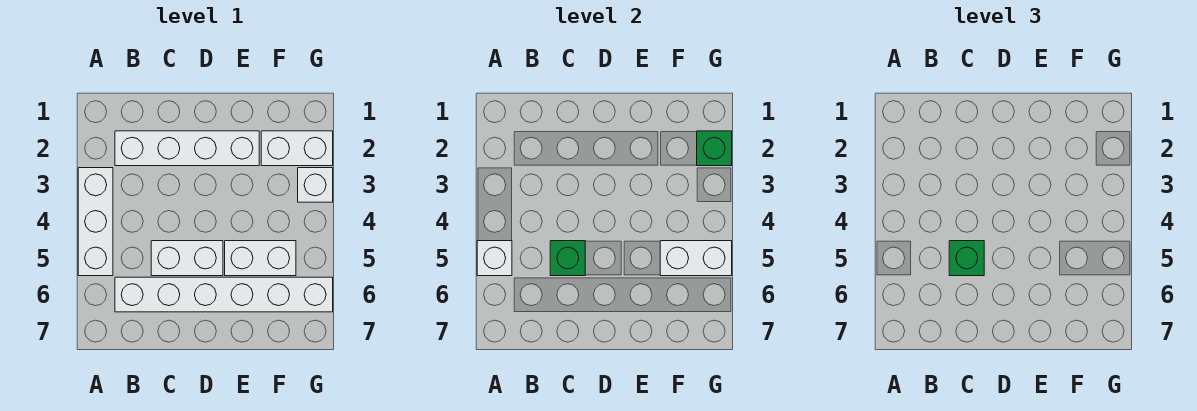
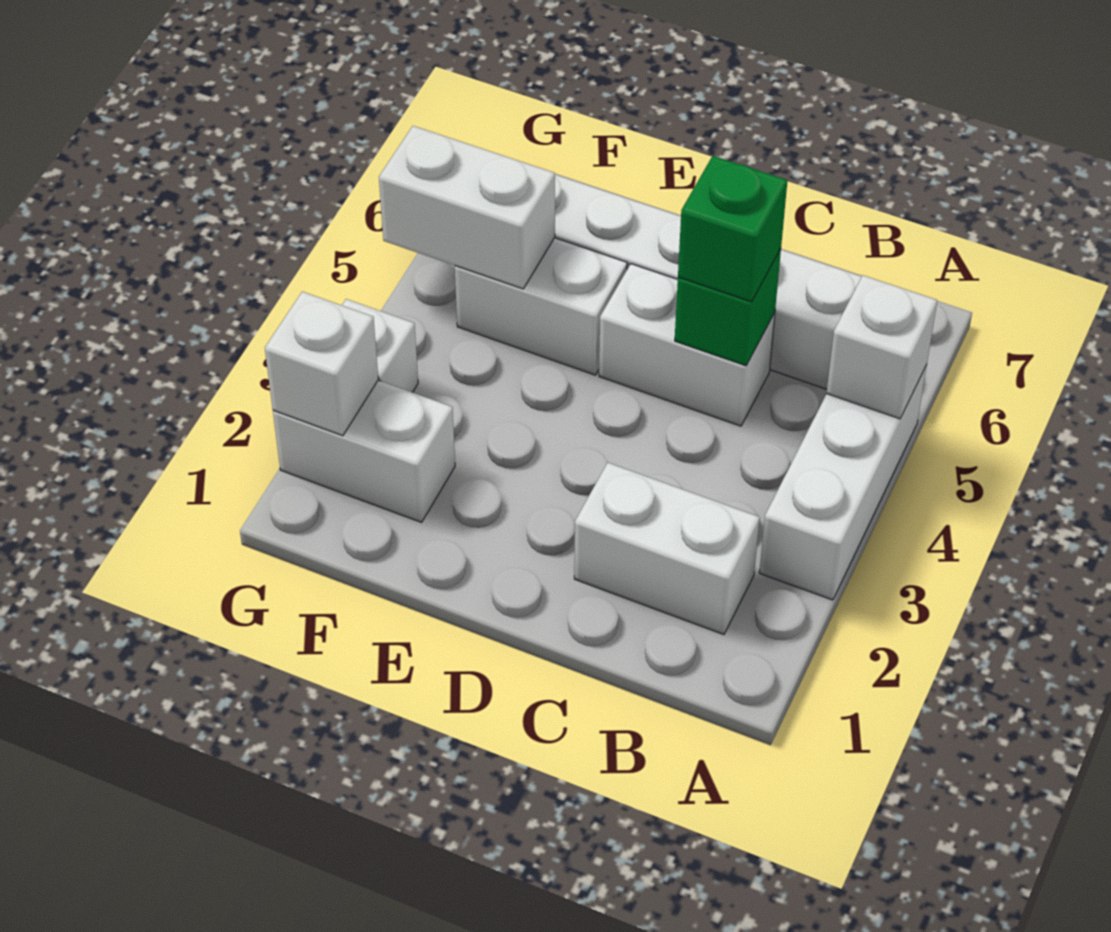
white brick B2:E2 level 1 -> white brick B2:C2 level 1
green brick G2 level 2 -> white brick G2 level 2

